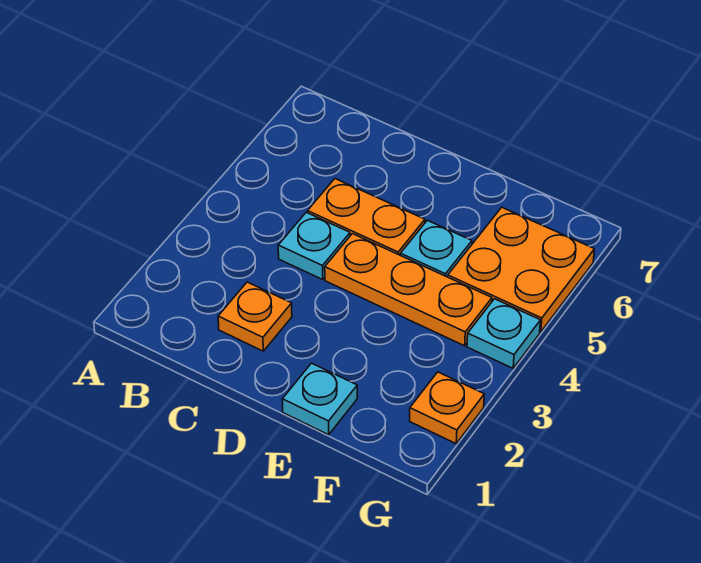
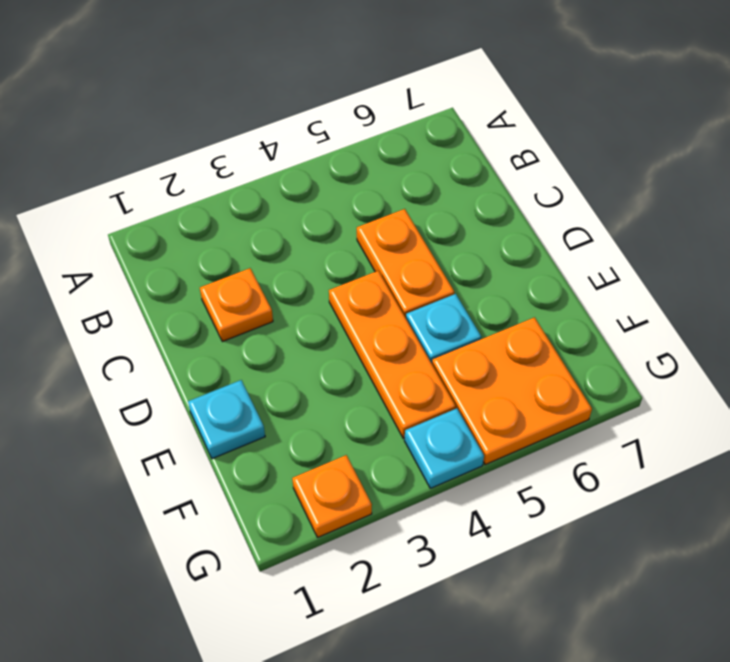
cyan plate C4 level 1 -> none

